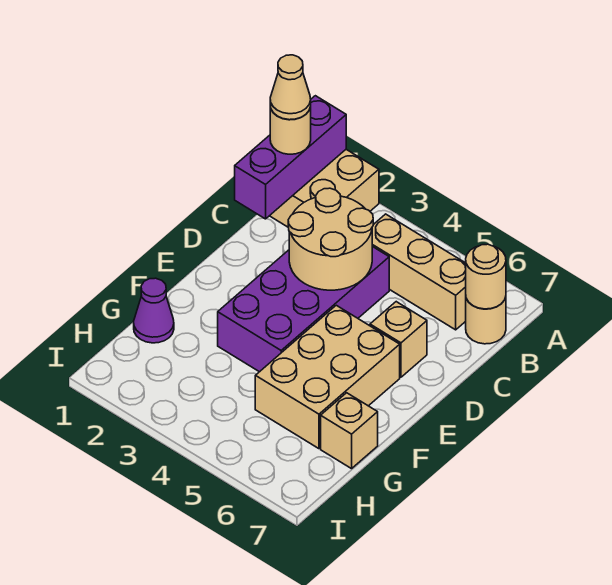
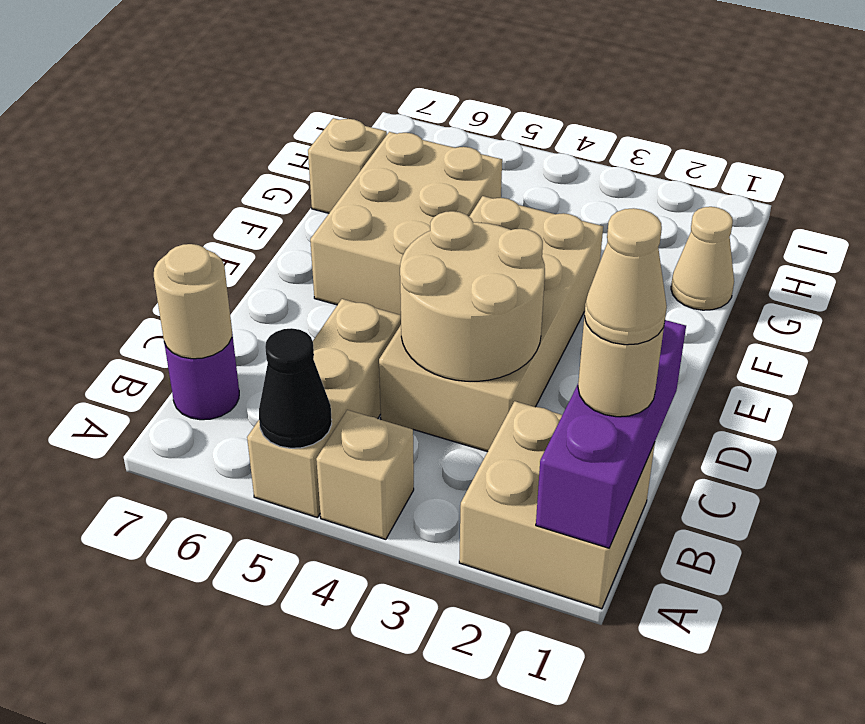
none -> black cone A5 level 2
tan brick B4:B6 level 1 -> tan brick A5:C5 level 1
tan round brick B7 level 1 -> purple round brick B7 level 1
purple brick C3:F4 level 1 -> tan brick C3:F4 level 1
tan brick D6 level 1 -> tan brick A4 level 1
purple cone G1 level 1 -> tan cone G1 level 1

